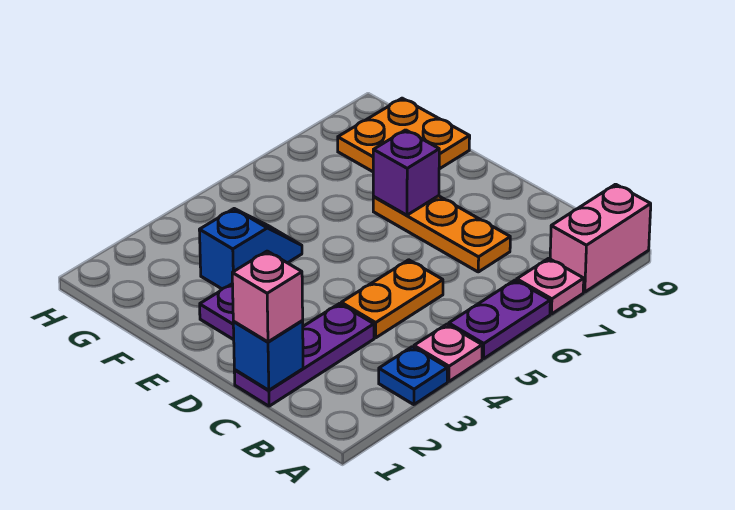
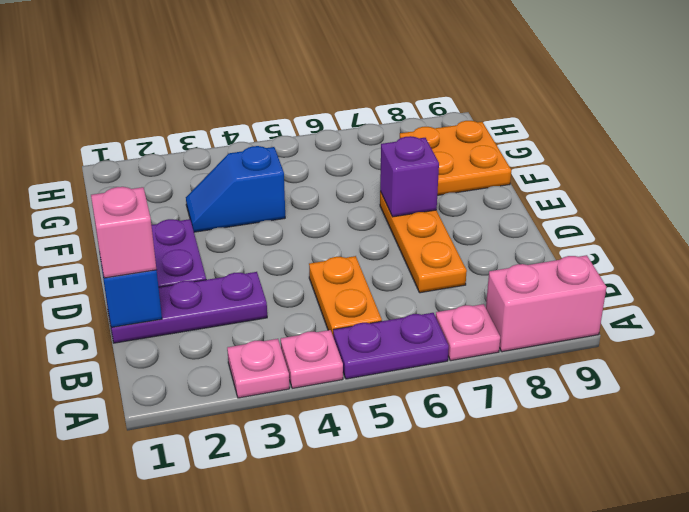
blue plate A3 level 1 -> pink plate A3 level 1
orange plate C4:C5 level 1 -> orange plate B5:C5 level 1
blue slope F3:F4 level 1 top 3 -> blue slope F3:F4 level 1 top 4

